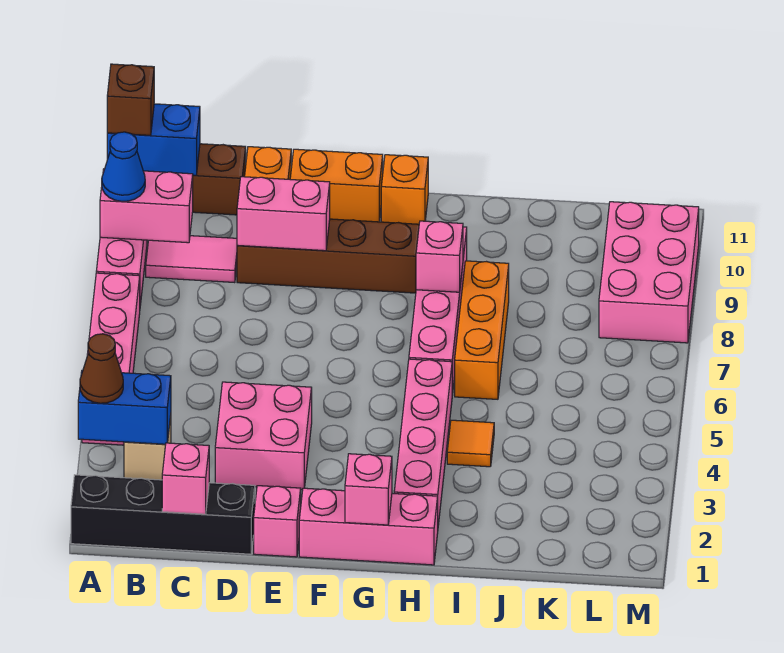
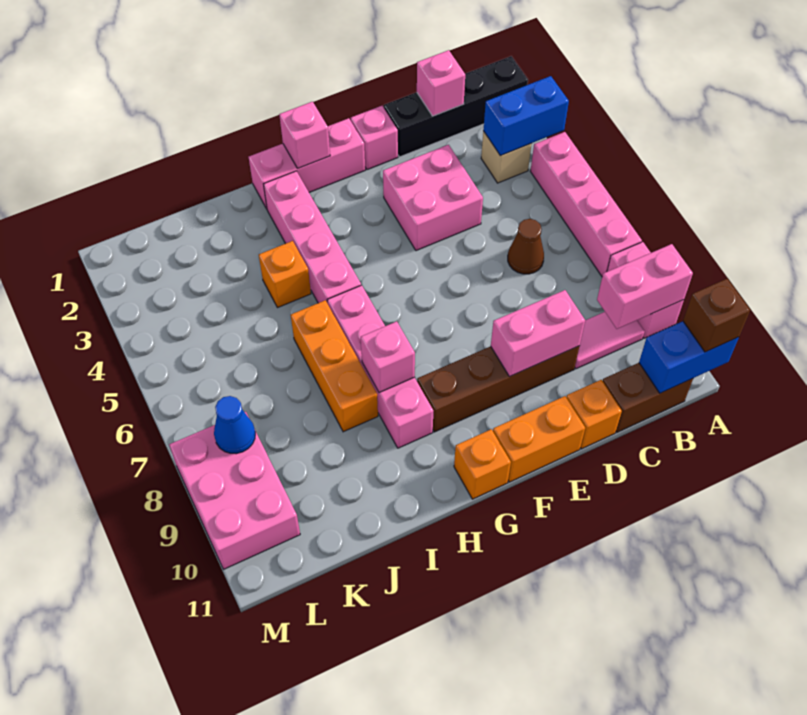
brown cone A3 level 3 -> brown cone C6 level 1
blue cone A9 level 3 -> blue cone L8 level 2
orange tile I4 level 1 -> orange brick I4 level 1

